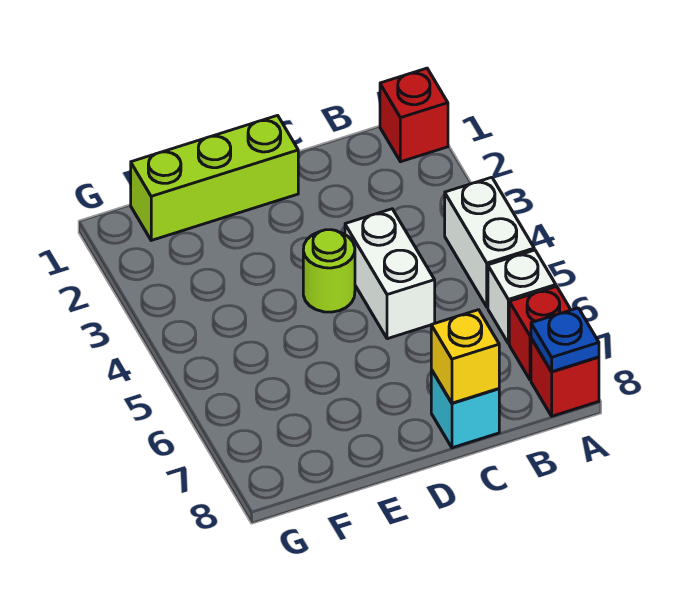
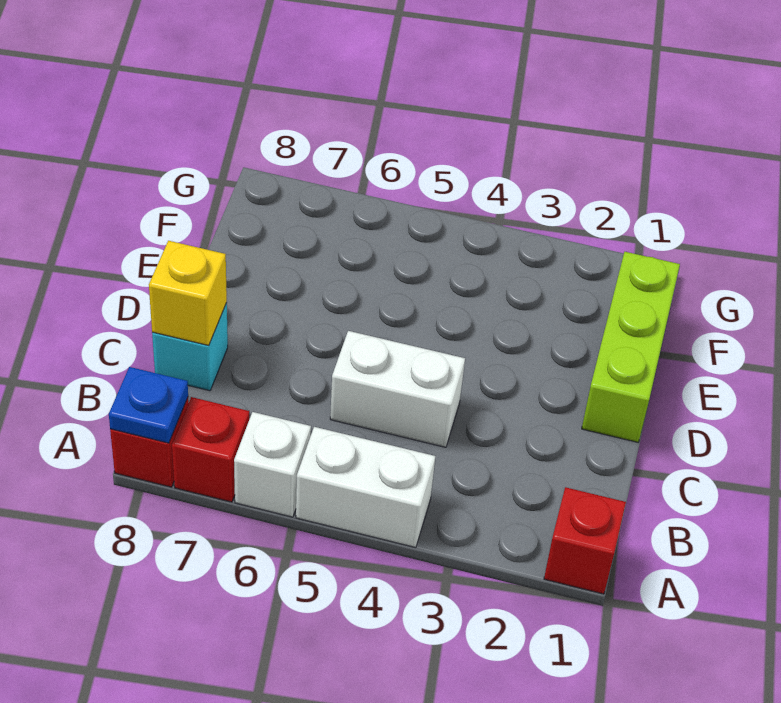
lime round brick D4 level 1 -> none

